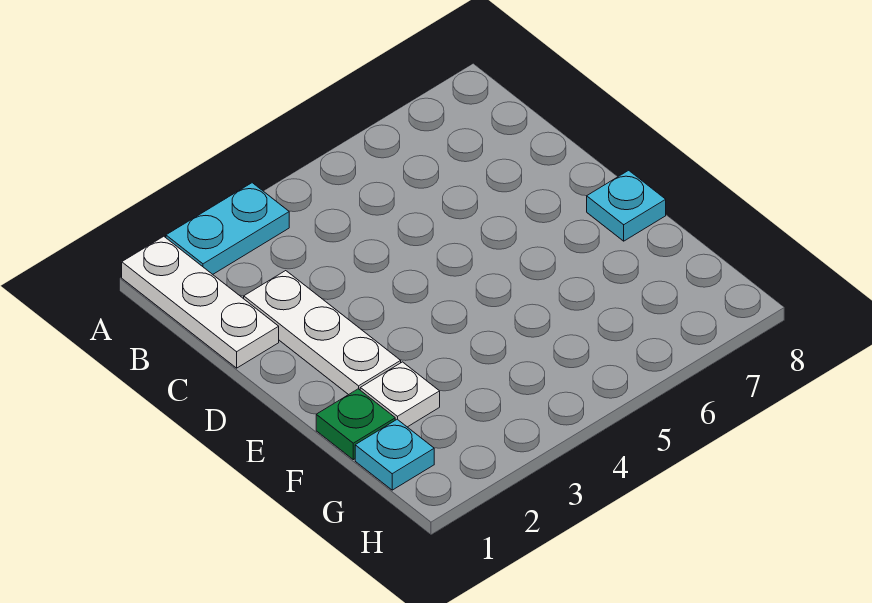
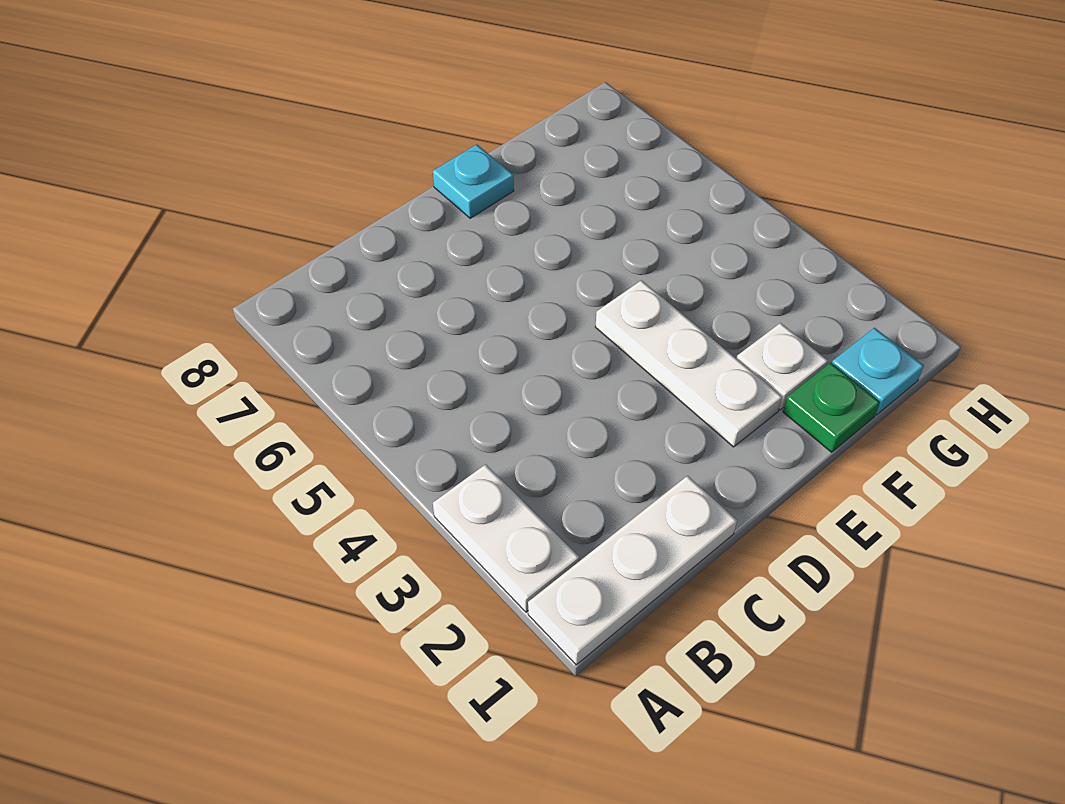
cyan plate A2:A3 level 1 -> white plate A2:A3 level 1
white plate C2:E2 level 1 -> white plate E2:E4 level 1

